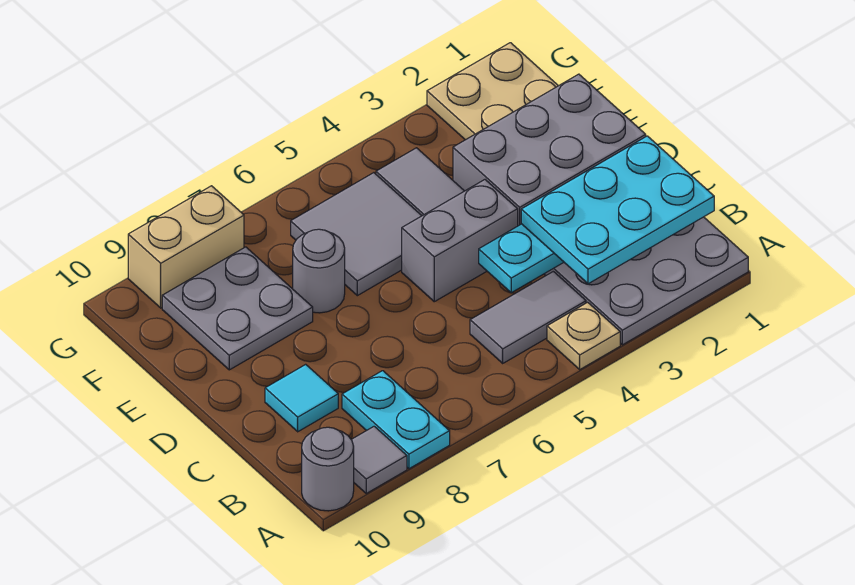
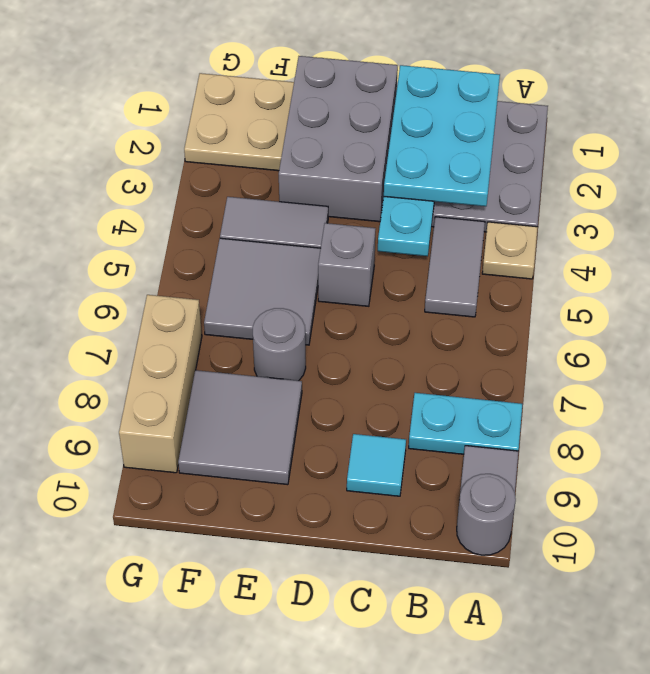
grey brick D4:D5 level 1 -> grey brick D5 level 1
grey plate E8:F9 level 1 -> grey tile E8:F9 level 1
tan brick G8:G9 level 1 -> tan brick G7:G9 level 1

